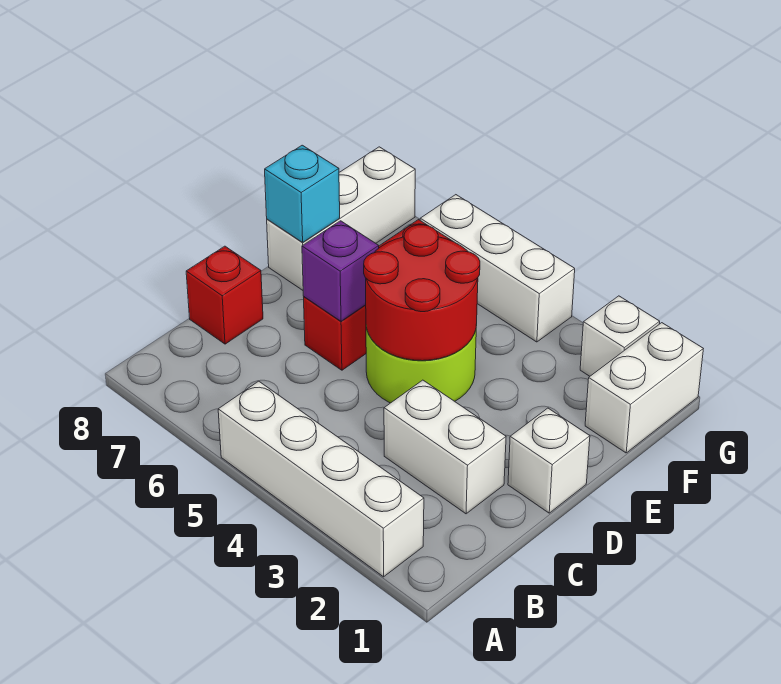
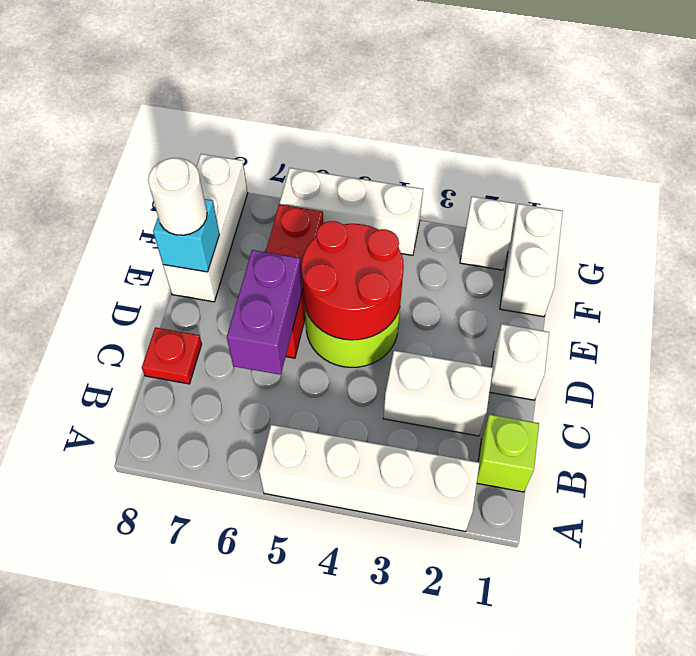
none -> lime brick B1 level 1
red brick C8 level 1 -> red plate C8 level 1
purple brick D6 level 2 -> purple brick C6:D6 level 2
none -> white round brick E8 level 3

